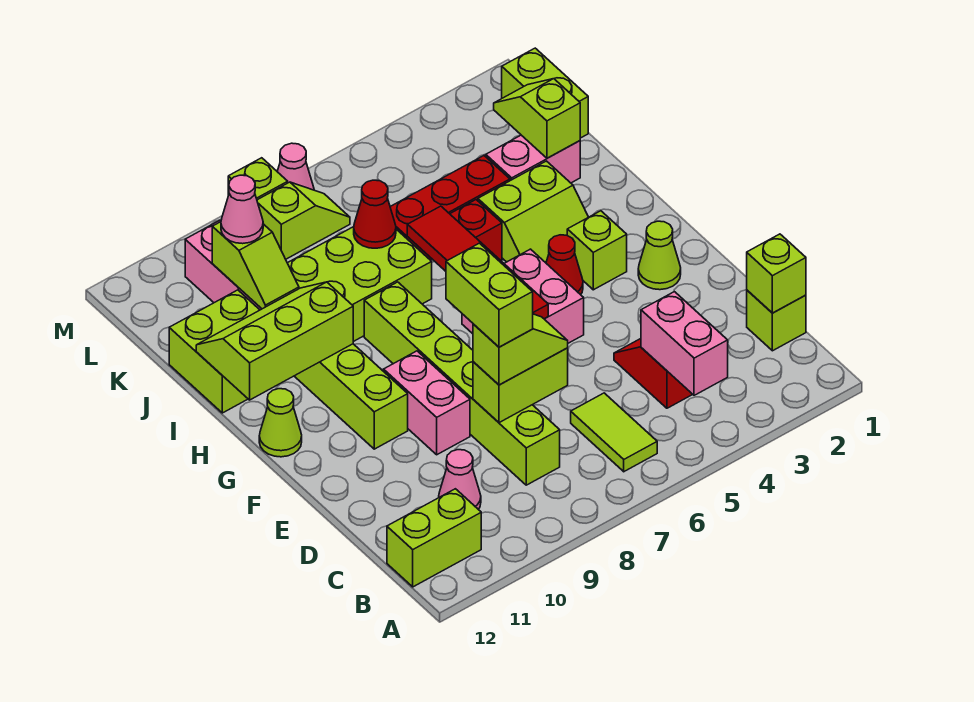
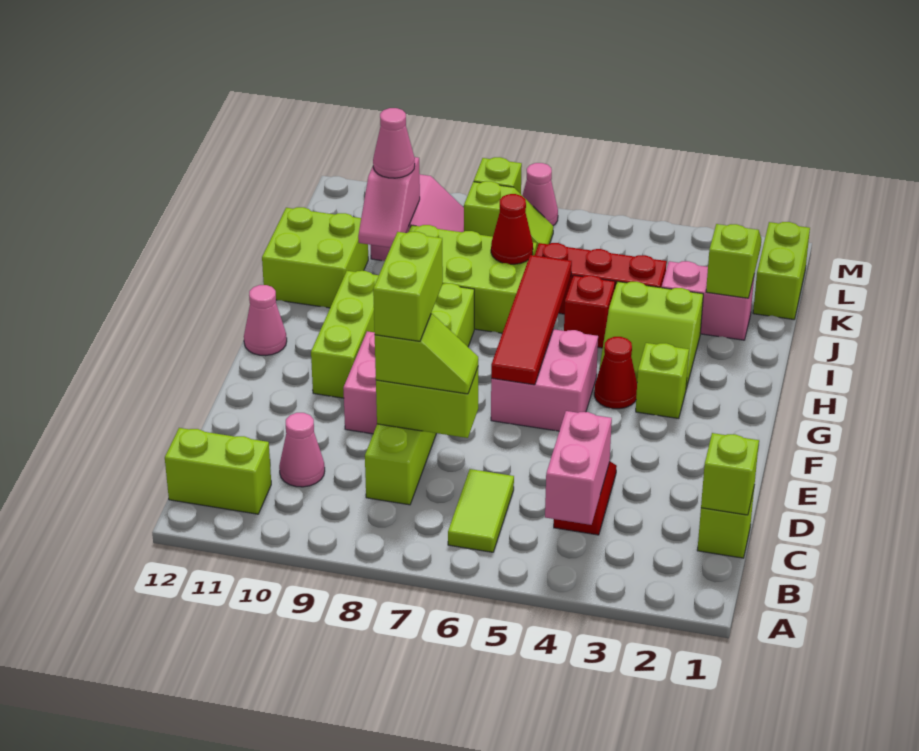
lime cone F2 level 1 -> none
lime cone G12 level 1 -> pink cone G12 level 1
lime slope H10:I12 level 2 top H -> none
lime slope J10:K10 level 2 top K -> pink slope J10:K10 level 2 top K

